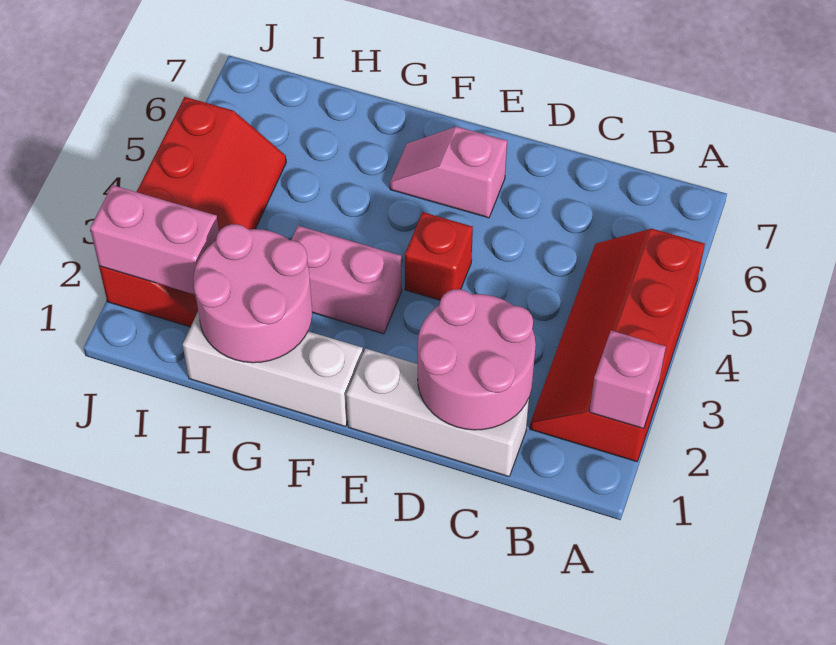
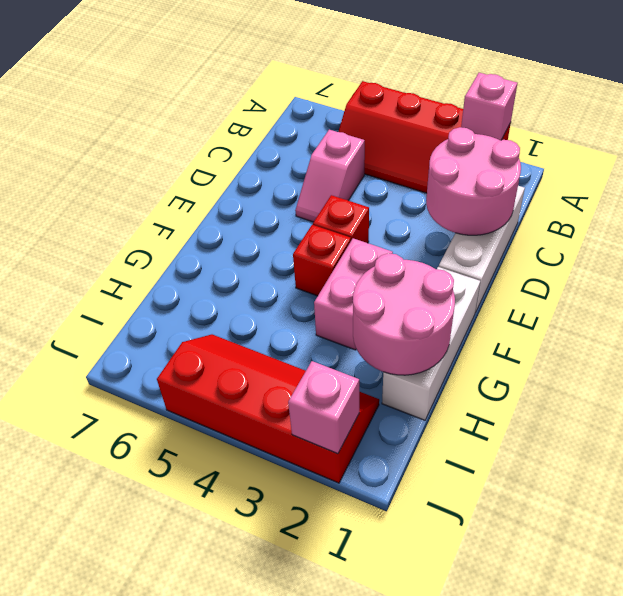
pink slope E6:F6 level 1 top E -> pink slope C5:D5 level 1 top C
none -> red brick F4 level 1
pink brick I2:J2 level 2 -> pink brick J2 level 2

